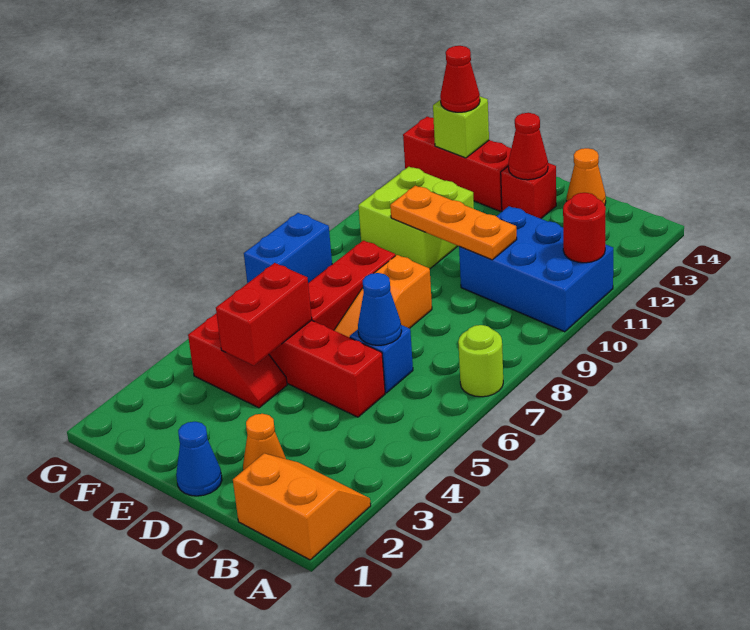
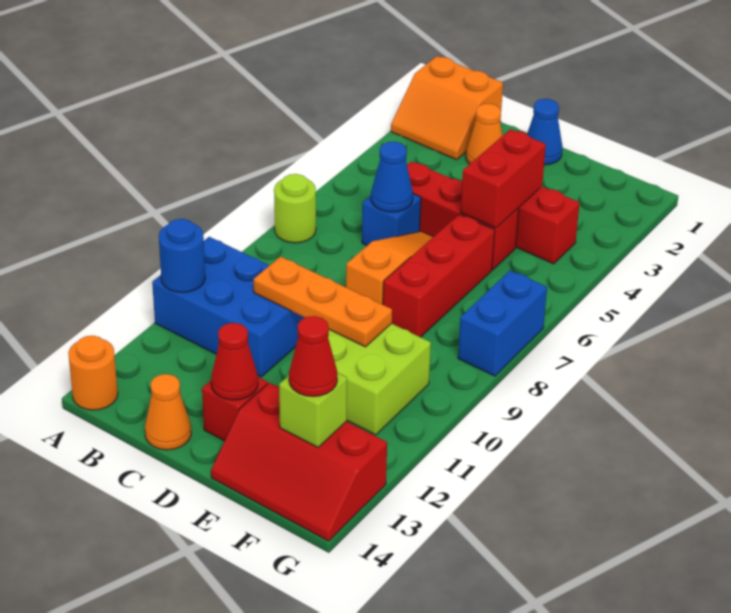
red round brick A11 level 2 -> blue round brick A11 level 2
none -> orange round brick A14 level 1

